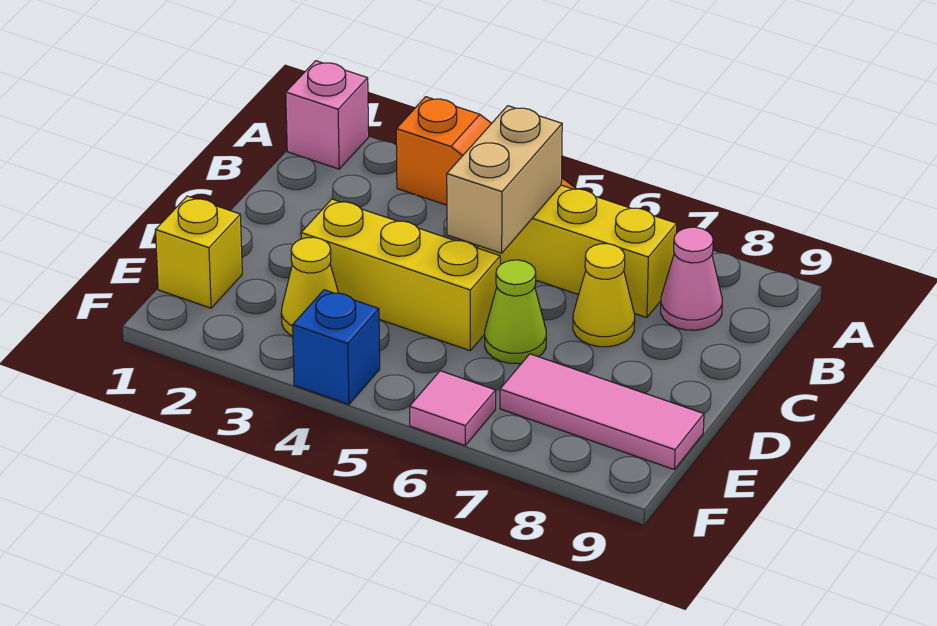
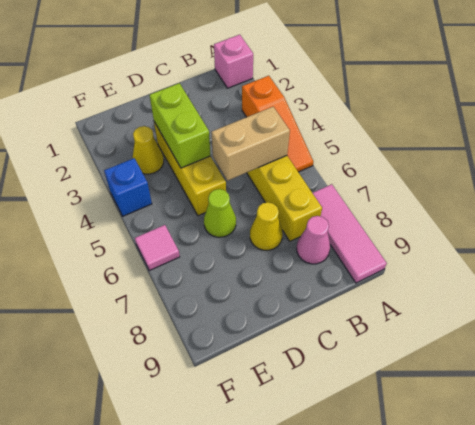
none -> lime brick D3:D4 level 2
yellow brick E1 level 1 -> none
pink tile E7:E9 level 1 -> pink tile A7:A9 level 1

